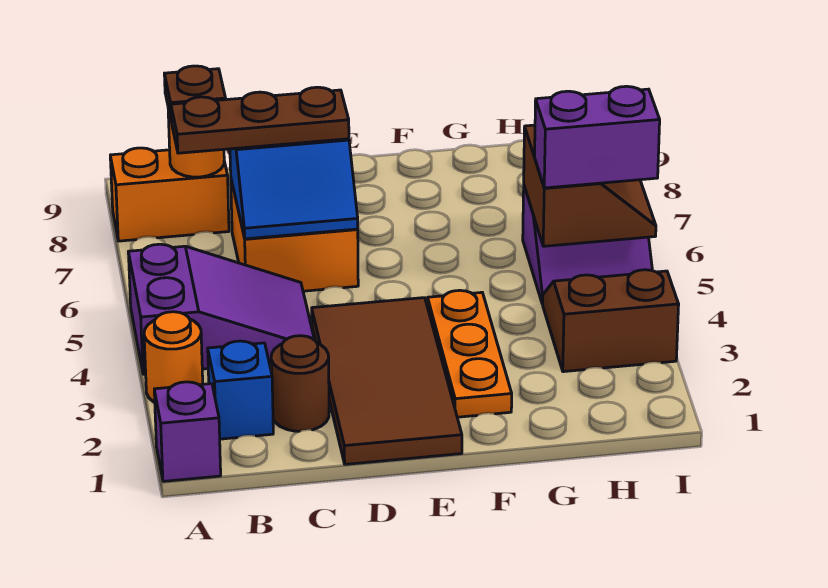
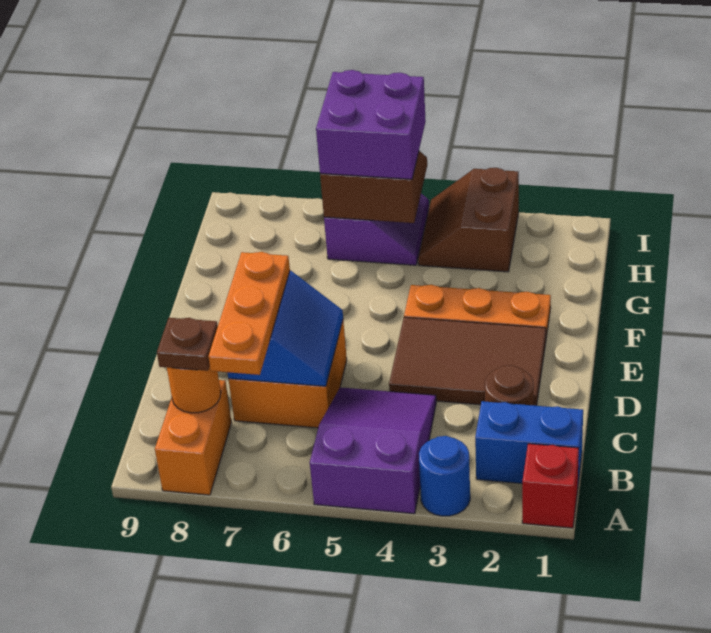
purple brick A1 level 1 -> red brick A1 level 1
orange round brick A3 level 1 -> blue round brick A3 level 1
blue brick B2 level 1 -> blue brick B1:B2 level 1
brown plate B7:D7 level 3 -> orange plate B7:D7 level 3
brown tile D1:E4 level 1 -> brown tile D2:E4 level 1
purple brick H5:I5 level 3 -> purple brick H5:I6 level 3

